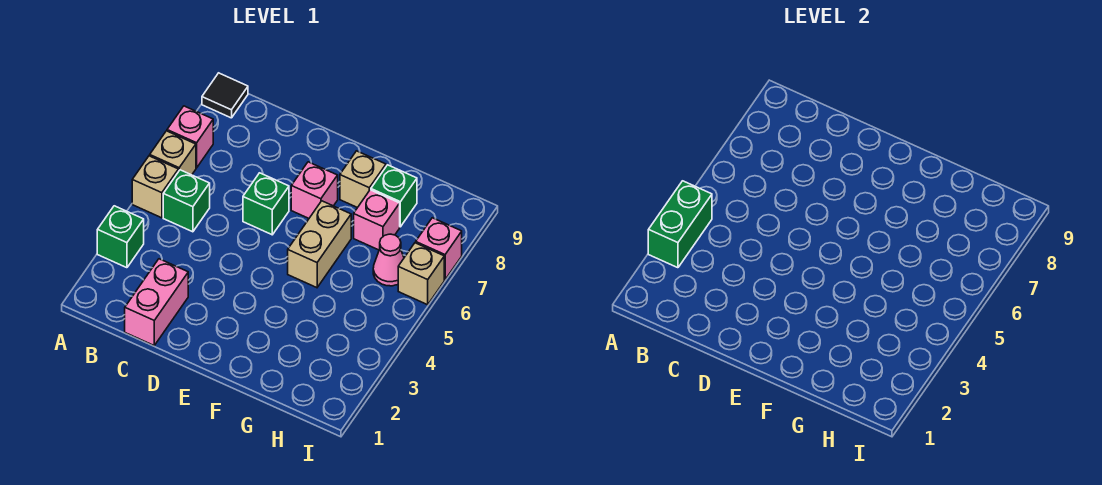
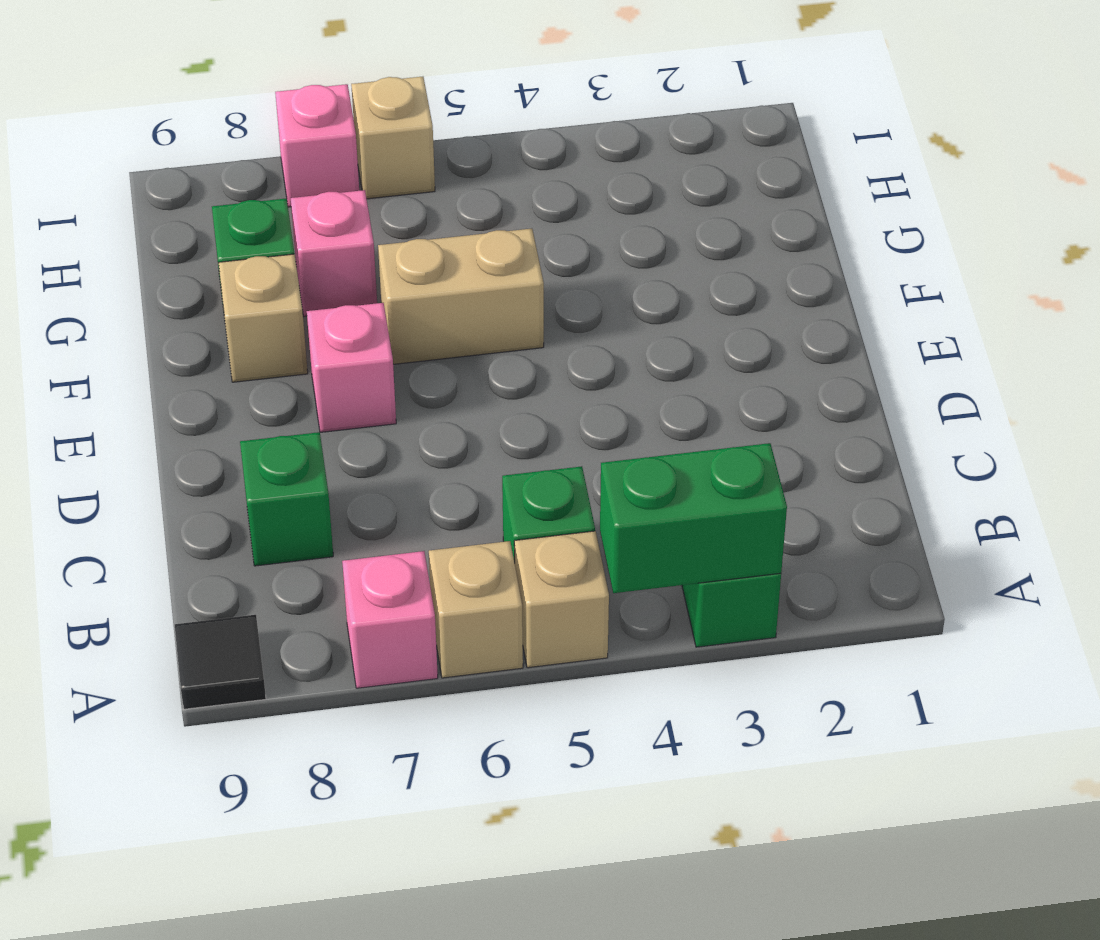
pink brick C1:C2 level 1 -> none
green brick D6 level 1 -> green brick C8 level 1
pink cone H6 level 1 -> none

